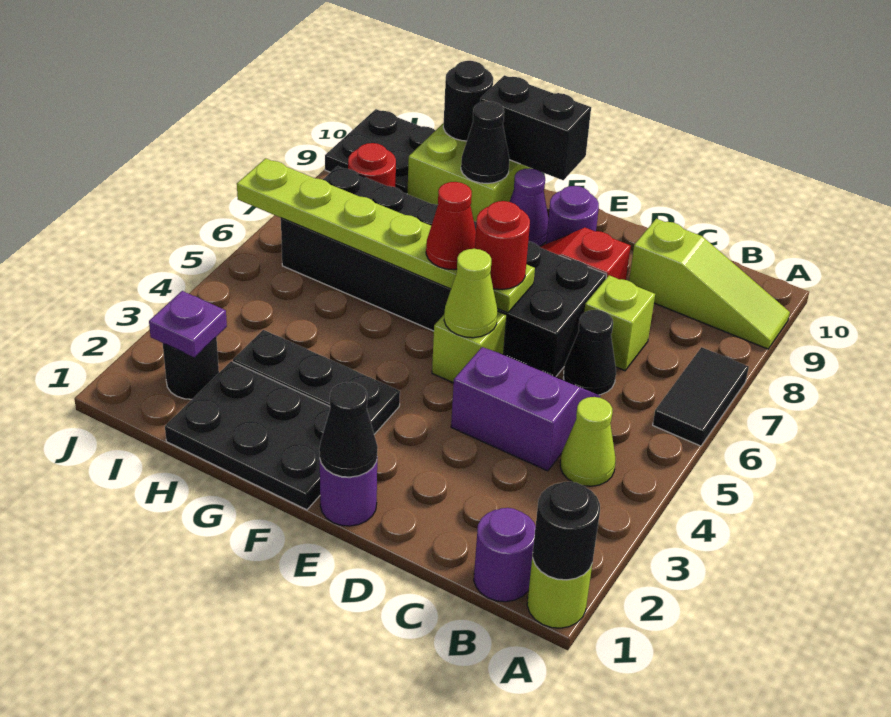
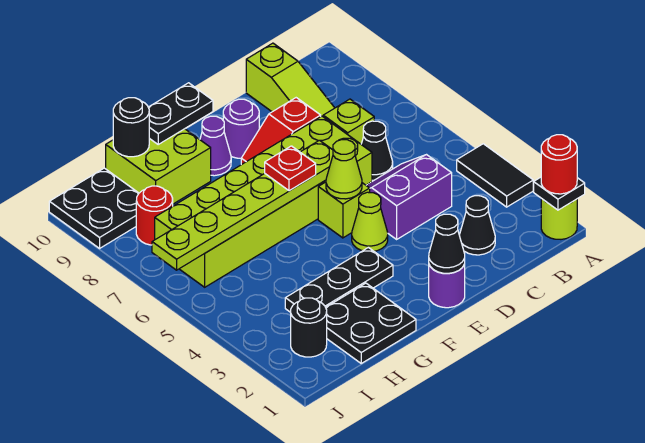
black round brick A1 level 2 -> black plate A1 level 2
black tile A6:A7 level 1 -> black tile A3:A4 level 1
lime slope A9:C9 level 1 top C -> lime slope C8:C10 level 1 top 10
purple round brick B1 level 1 -> none
lime cone B4 level 1 -> lime cone E4 level 1
black brick D6:I7 level 1 -> lime brick D6:I7 level 1
red round brick E6 level 3 -> red round brick A1 level 3
black plate F1:H2 level 1 -> black plate G1:H2 level 1
red cone F6 level 3 -> red plate F6 level 3
black brick F10:G10 level 2 -> black plate F10:G10 level 2
black cone G9 level 2 -> black cone C2 level 1
purple plate I2 level 2 -> none

